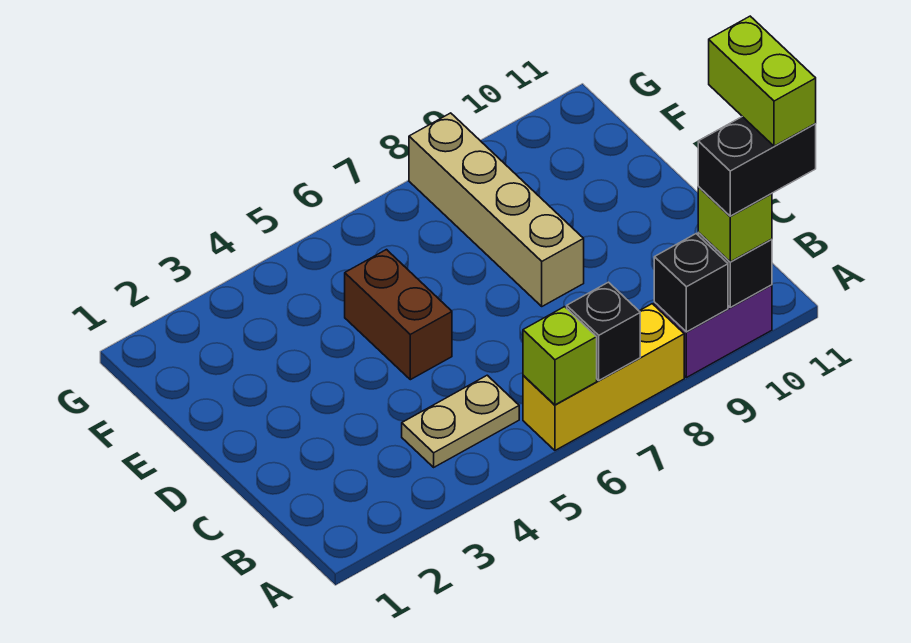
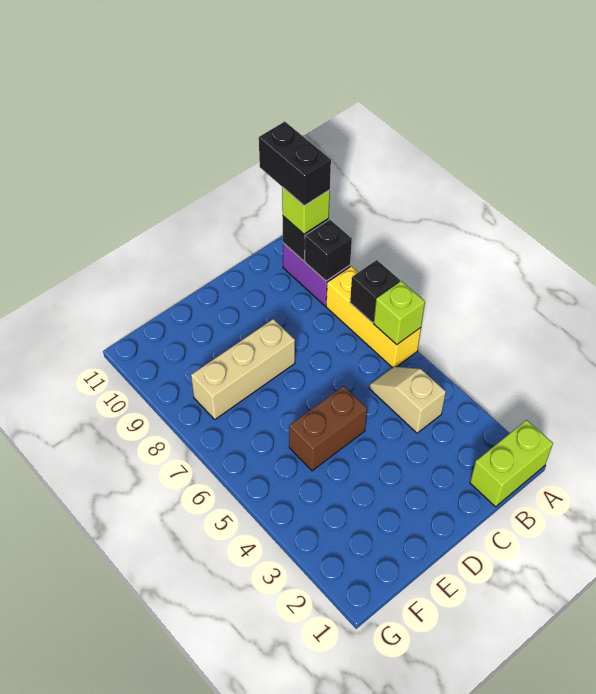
lime brick A11:B11 level 5 -> lime brick A1:B1 level 1
tan plate B4:B5 level 1 -> tan slope B4:B5 level 1 top 4
tan brick D8:G8 level 1 -> tan brick D8:F8 level 1

